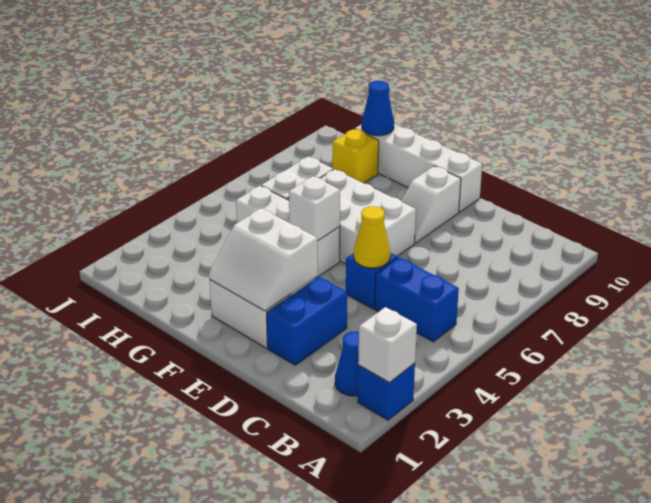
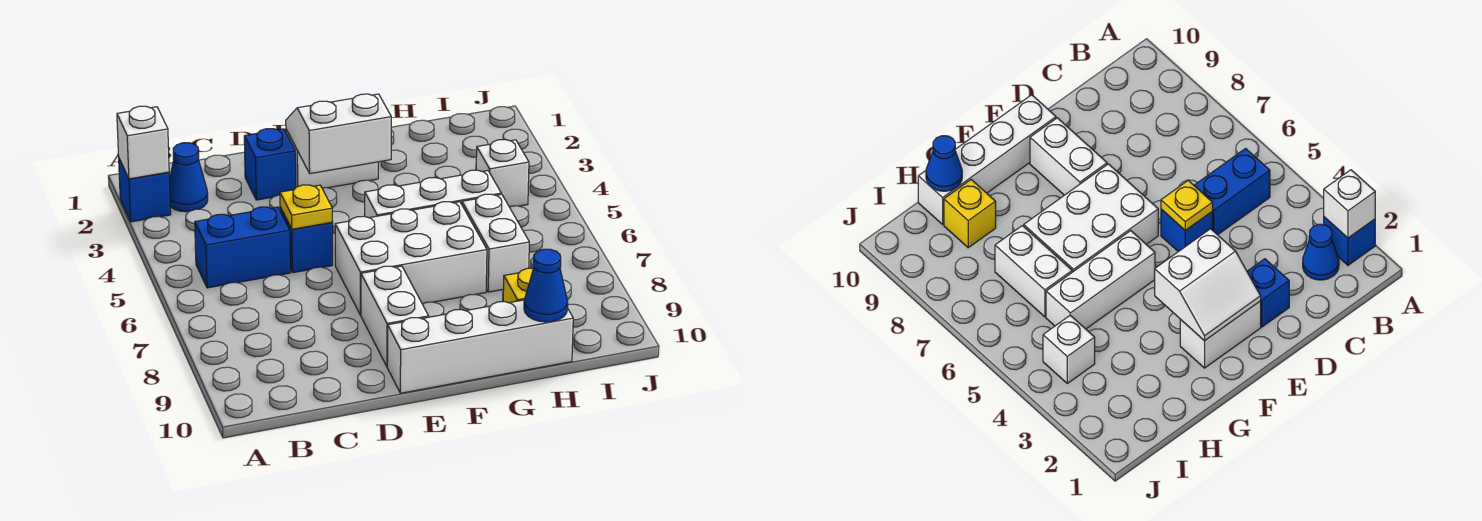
blue brick D2:D3 level 1 -> blue brick D2 level 1
yellow cone D5 level 2 -> yellow plate D5 level 2
white slope E8:E9 level 1 top 9 -> white brick E8:E9 level 1
white brick F5 level 2 -> white brick I4 level 1

